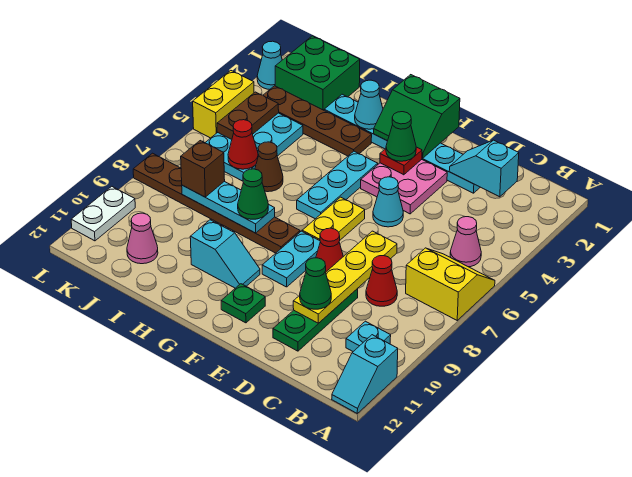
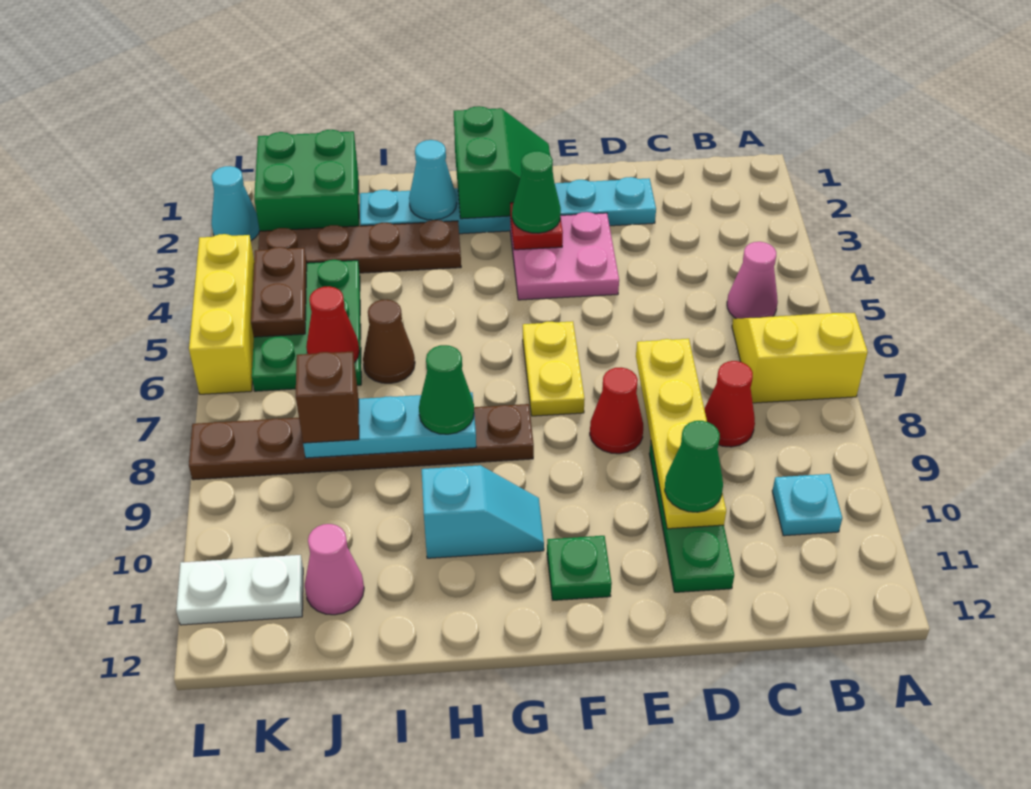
cyan slope A11:A12 level 1 top 11 -> none
cyan slope C2:D2 level 2 top C -> none
cyan cone E5 level 1 -> none
green slope F1:G2 level 2 top 1 -> green slope F1:G2 level 2 top G
cyan plate F8:F9 level 1 -> none
cyan plate G4:G6 level 1 -> none
cyan plate J4:K6 level 1 -> green plate J4:K6 level 1
yellow brick L4:L5 level 1 -> yellow brick L4:L6 level 1
white plate L10:L11 level 1 -> white plate K11:L11 level 1

